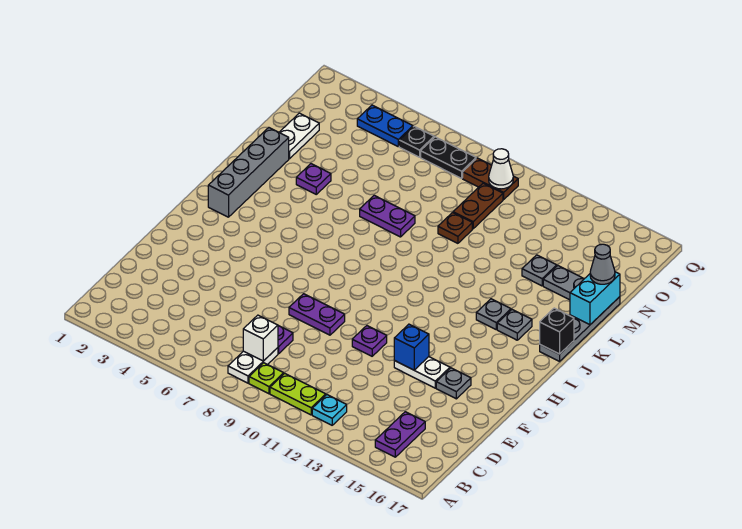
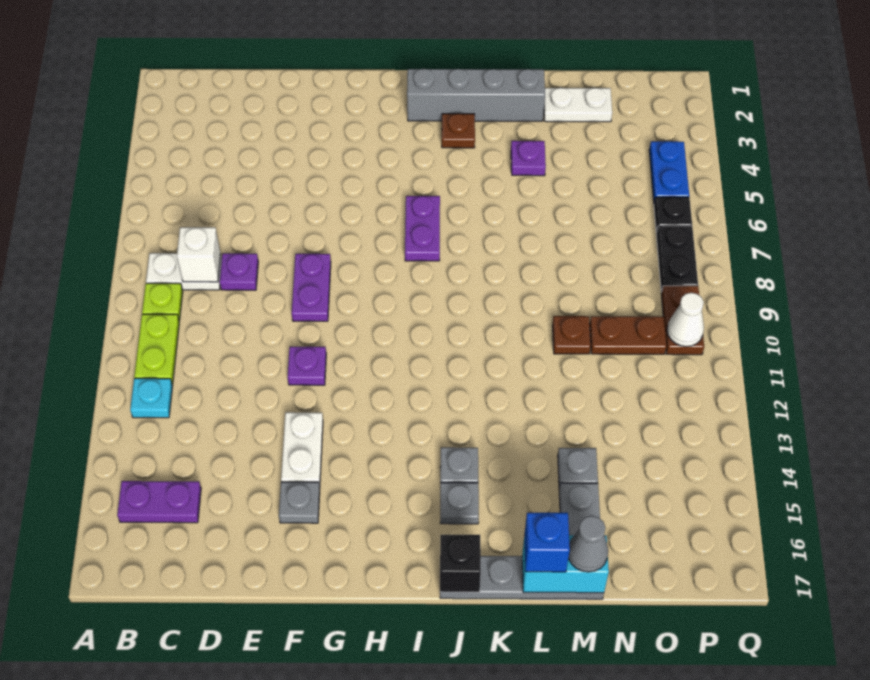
blue brick F13 level 2 -> blue brick L17 level 3
none -> brown plate J3 level 1
purple plate L7:L8 level 1 -> purple plate I6:I7 level 1

